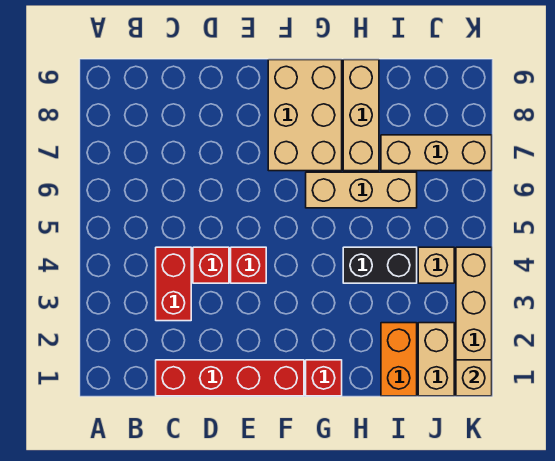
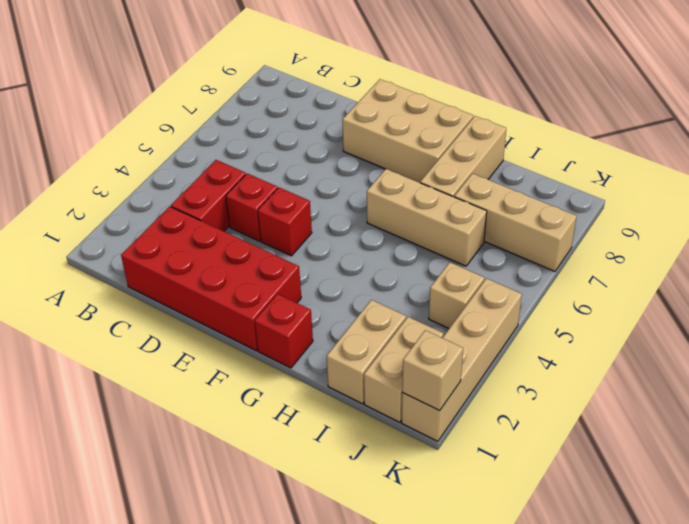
red brick C1:F1 level 1 -> red brick C1:F2 level 1
tan brick F7:G9 level 1 -> tan brick E8:G9 level 1
black brick H4:I4 level 1 -> none
orange brick I1:I2 level 1 -> tan brick I1:I2 level 1

